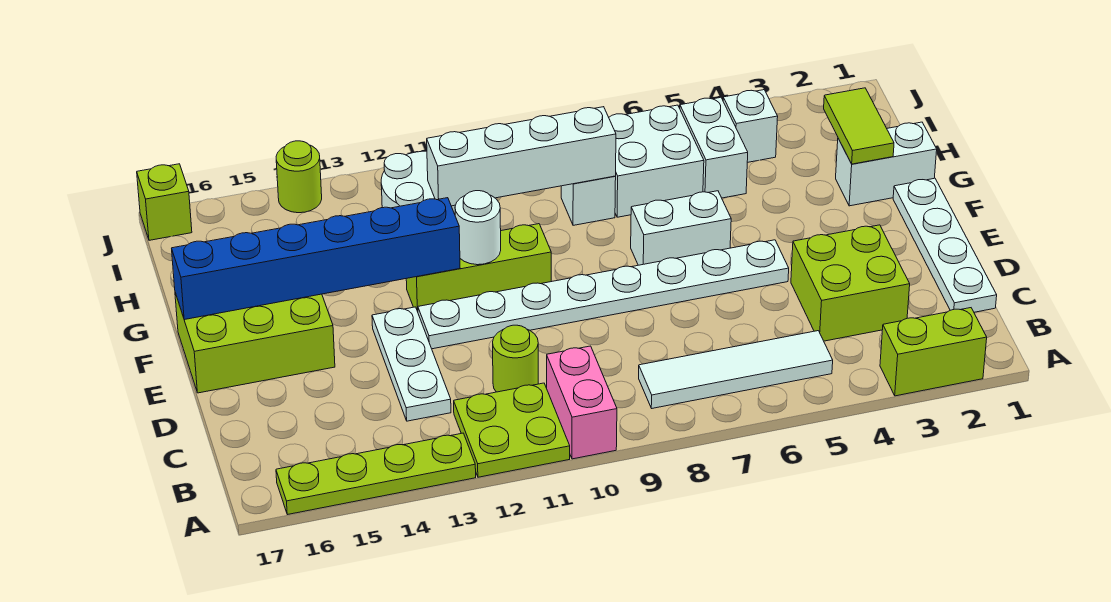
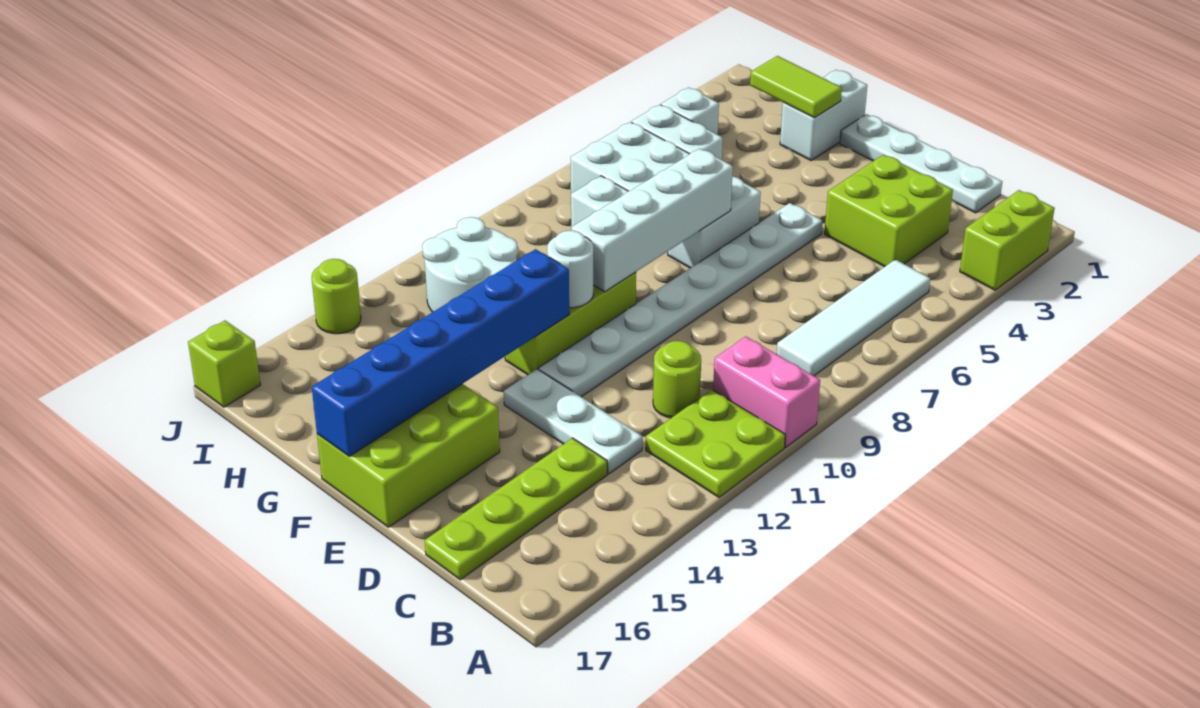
lime plate A13:A16 level 1 -> lime plate C14:C17 level 1
white brick H8:H11 level 2 -> white brick F7:F10 level 2

